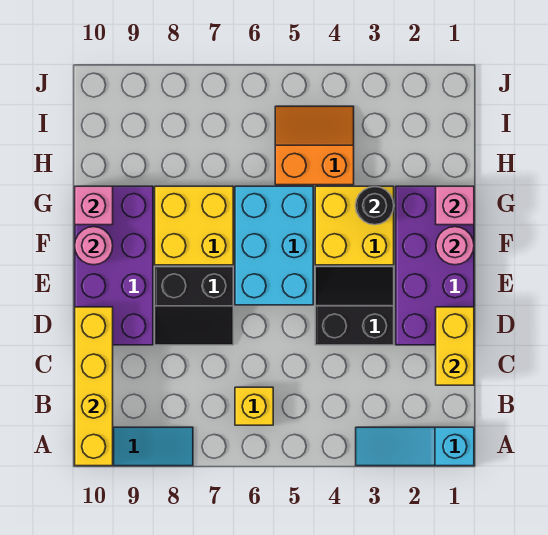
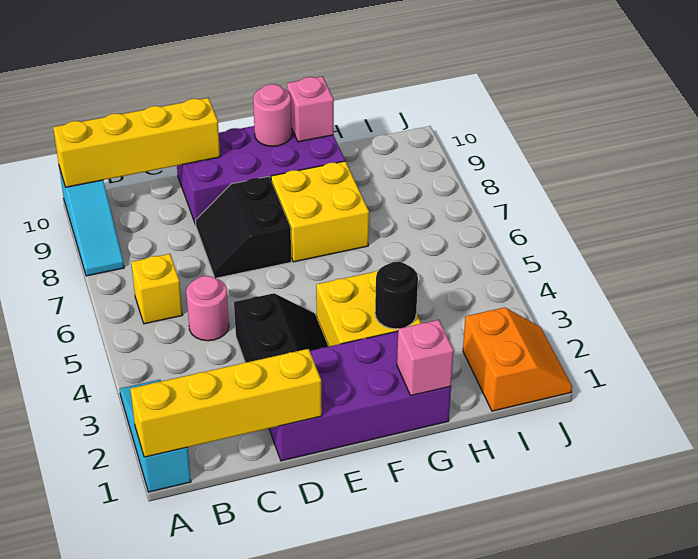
yellow brick C1:D1 level 2 -> yellow brick A1:D1 level 2
cyan brick E5:G6 level 1 -> none
pink round brick F1 level 2 -> pink round brick C5 level 1
orange slope H4:I5 level 1 top H -> orange slope I1:J2 level 1 top I

